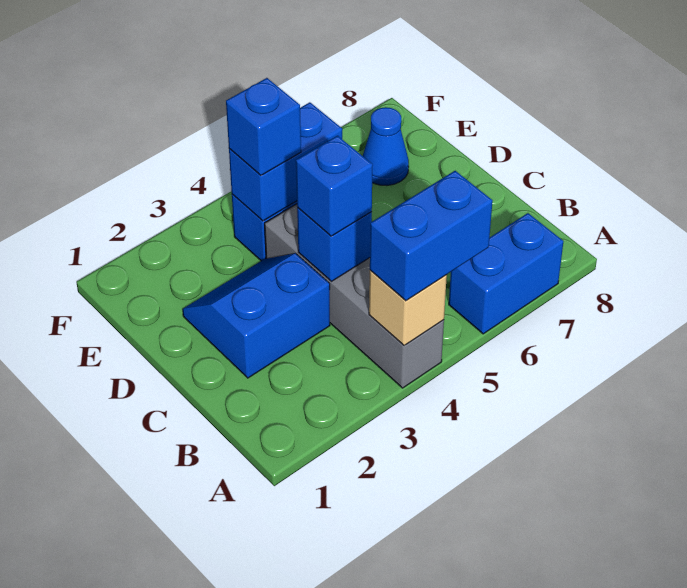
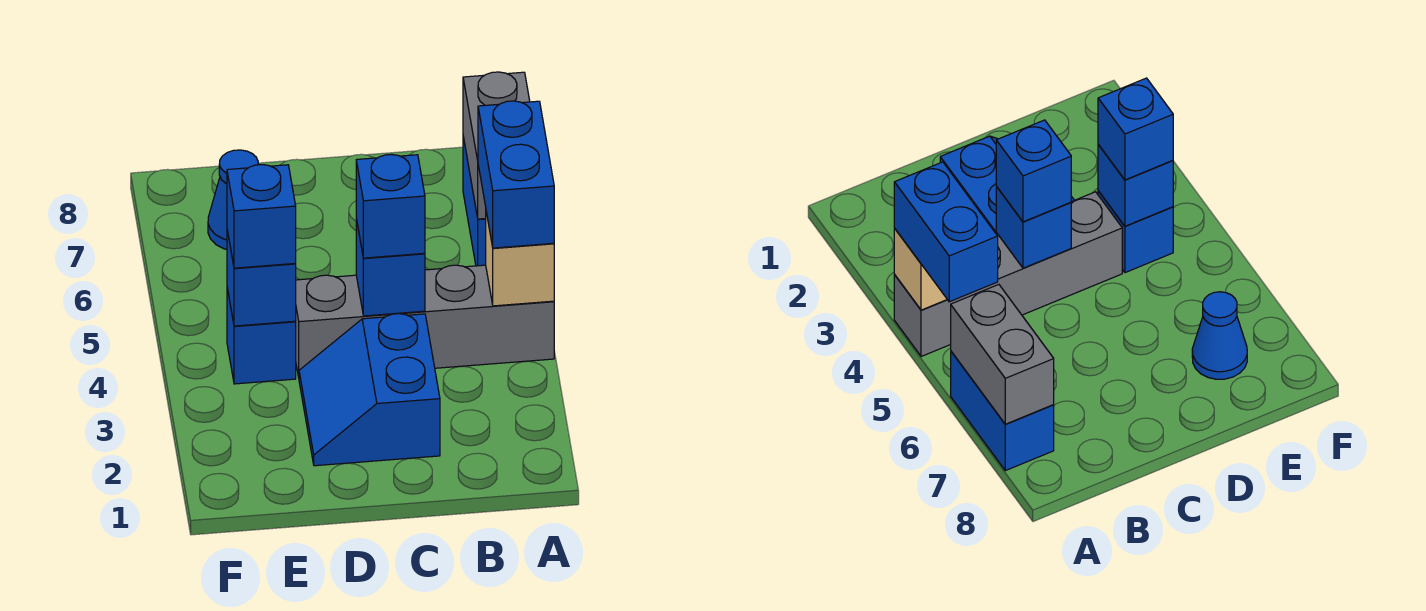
none -> grey brick A6:A7 level 2
blue brick E4:E5 level 2 -> blue brick E4 level 2

